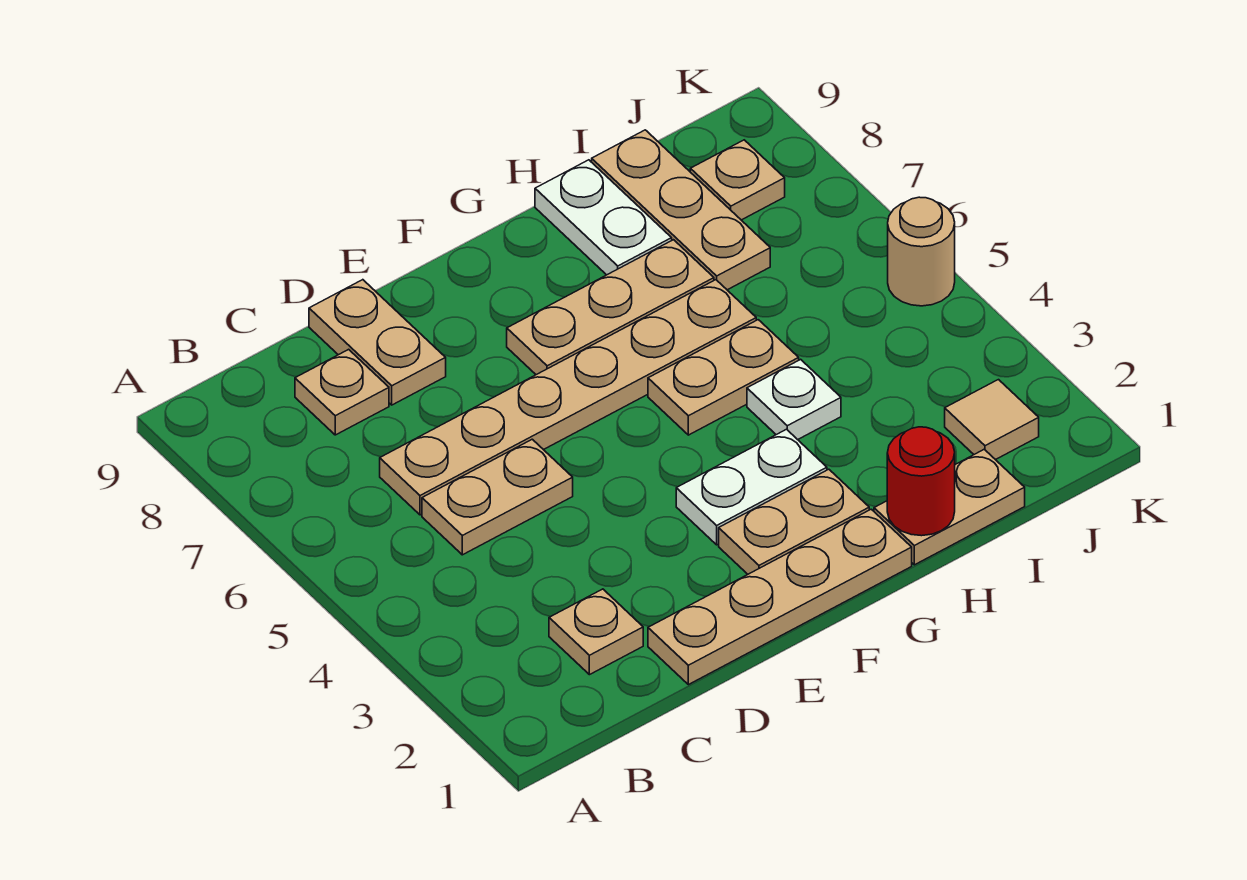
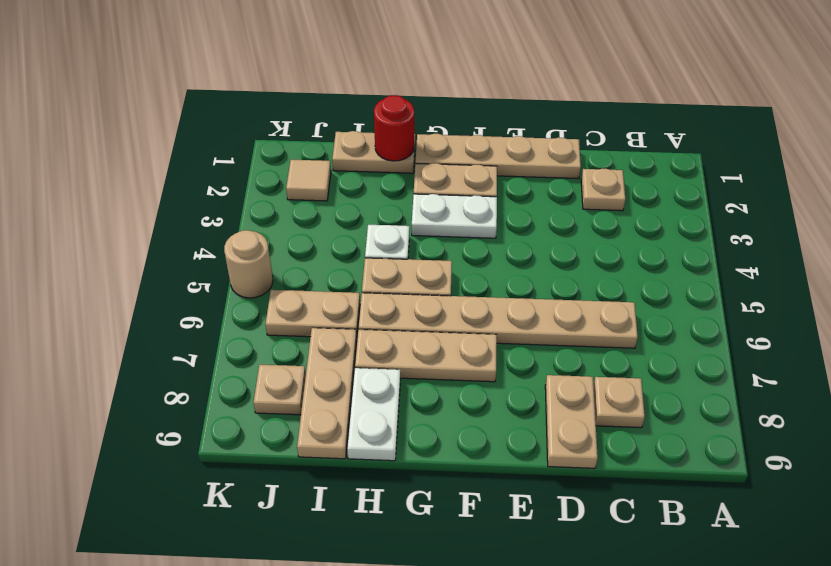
tan plate C5:D5 level 1 -> tan plate I6:J6 level 1

